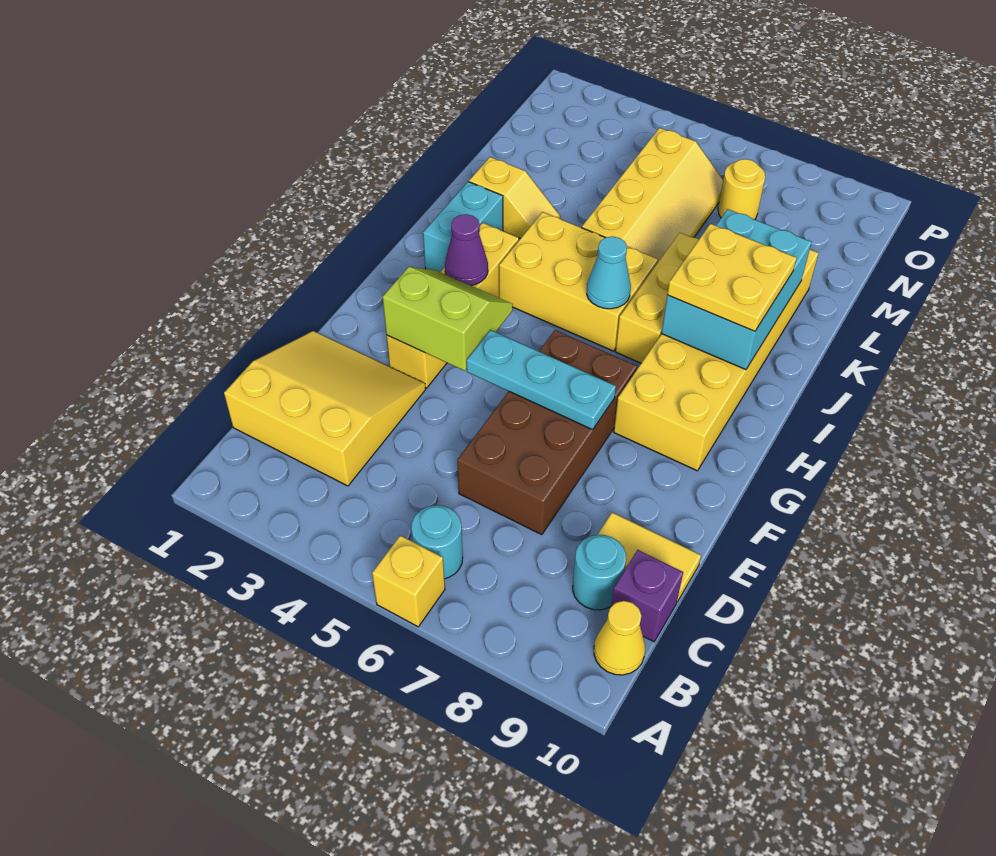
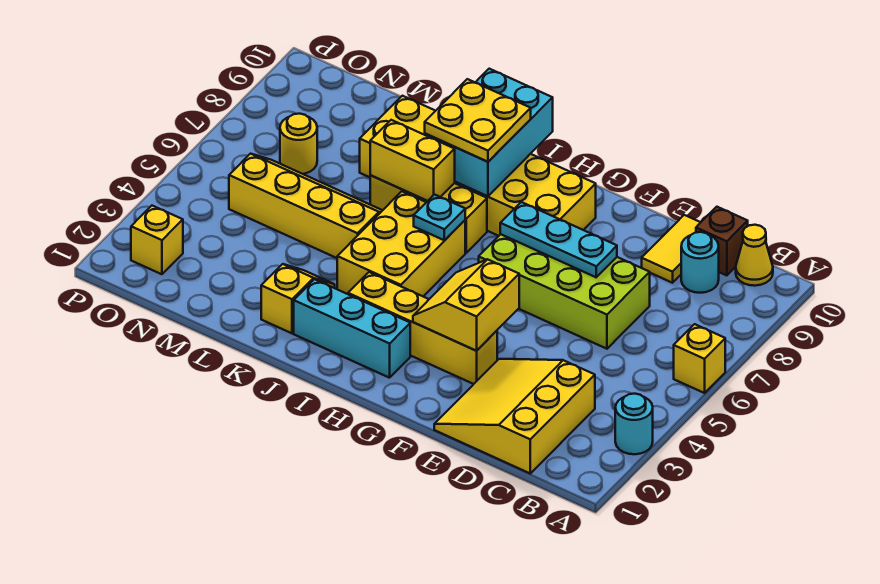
cyan round brick B6 level 1 -> cyan round brick A3 level 1
purple brick C10 level 1 -> brown brick C10 level 1
brown brick D6:G7 level 1 -> lime brick D6:G7 level 1
lime slope F3:G4 level 2 top F -> yellow slope F3:G4 level 2 top F
cyan plate F5:F7 level 2 -> cyan plate E7:G7 level 2
purple cone H3 level 2 -> none
cyan brick I2:J2 level 1 -> cyan brick H2:J2 level 1
cyan cone I6 level 2 -> cyan plate I6 level 2
cyan brick I8:K9 level 2 -> cyan brick I8:J10 level 2
none -> yellow brick J7:K7 level 2
none -> yellow brick O2 level 1

